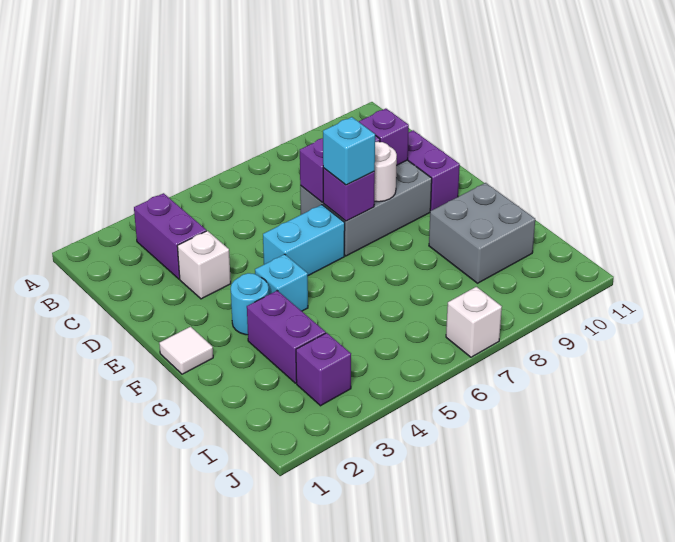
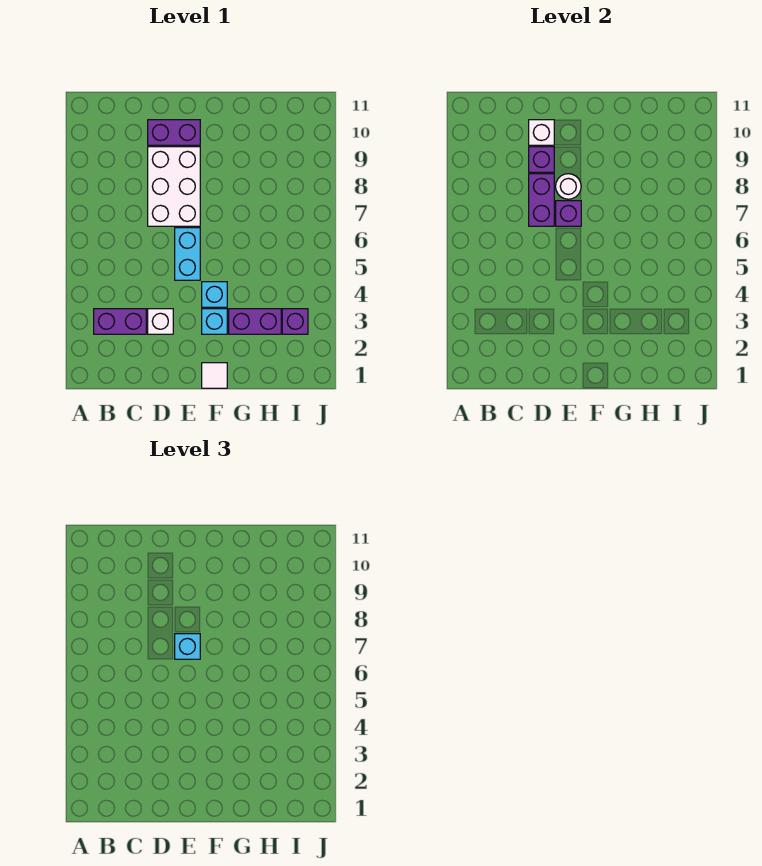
grey brick D7:E9 level 1 -> white brick D7:E9 level 1
cyan round brick F3 level 1 -> cyan brick F3 level 1
grey brick G9:H10 level 1 -> none
white brick J7 level 1 -> white brick D10 level 2

